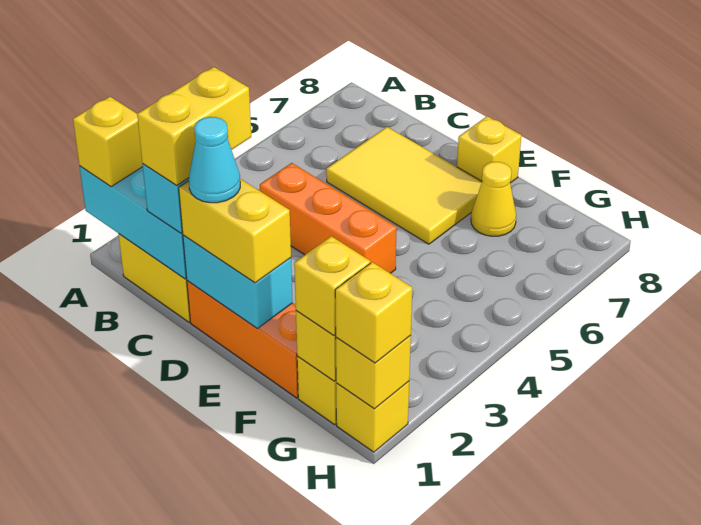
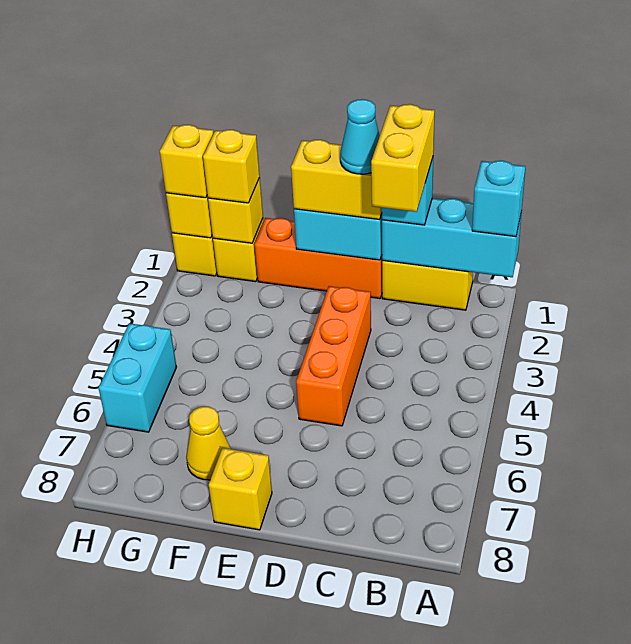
yellow brick A1 level 3 -> cyan brick A1 level 3
orange brick C4:E4 level 1 -> orange brick D3:D5 level 1
yellow tile C6:E7 level 1 -> none
none -> cyan brick H5:H6 level 1

